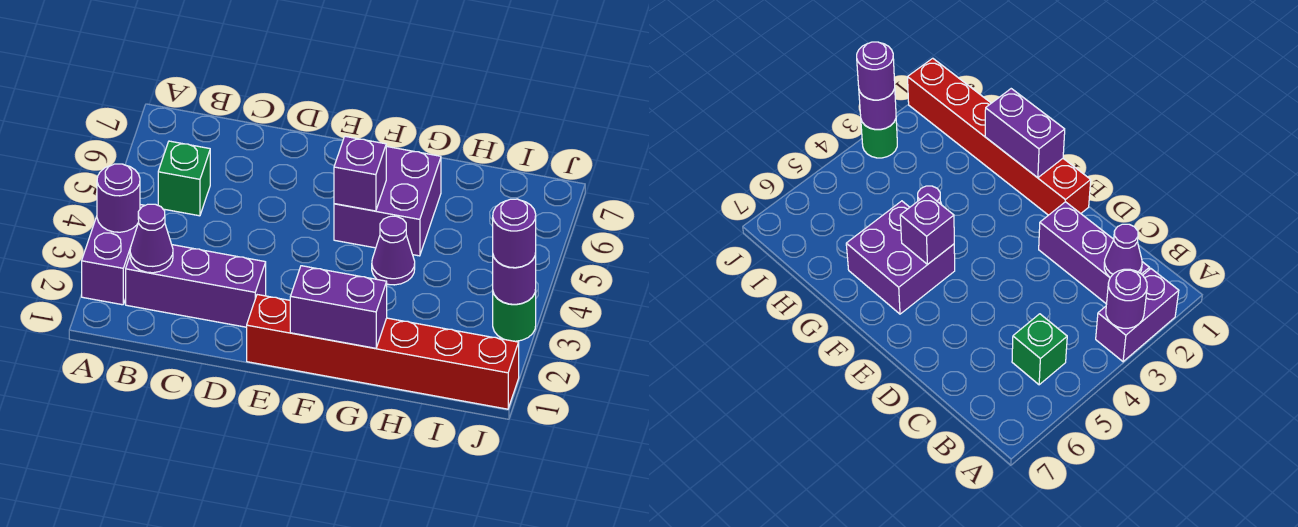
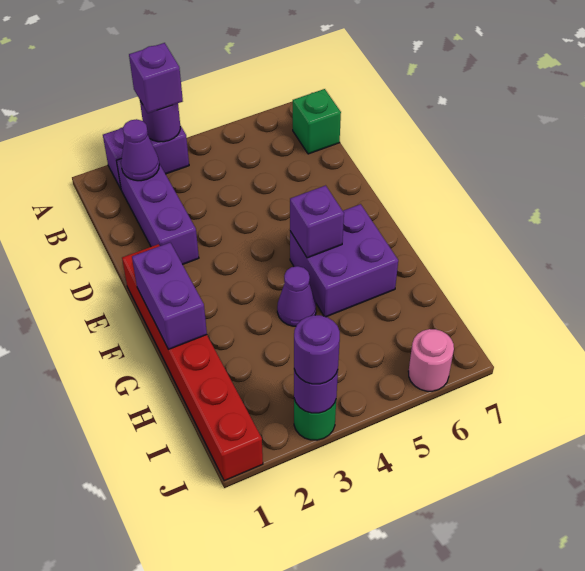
none -> purple brick A3 level 3
green brick B5 level 1 -> green brick B7 level 1
none -> pink round brick J6 level 1

